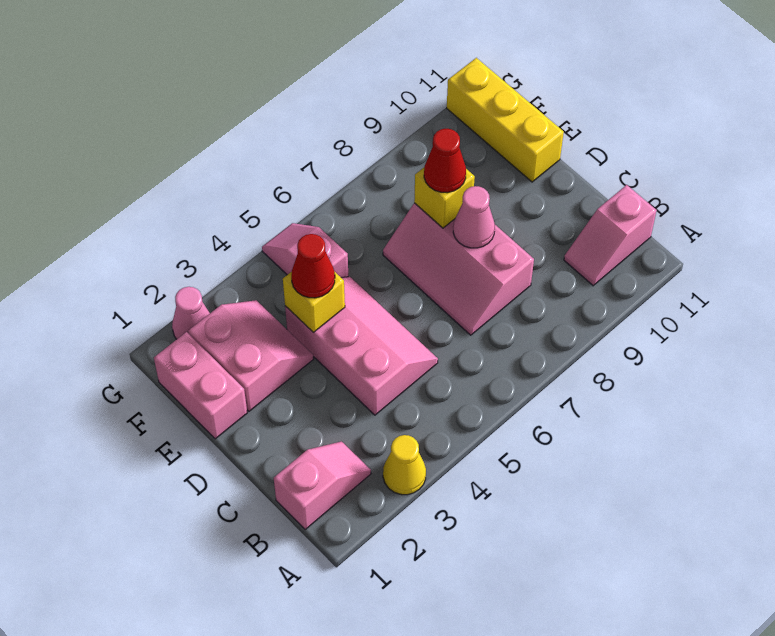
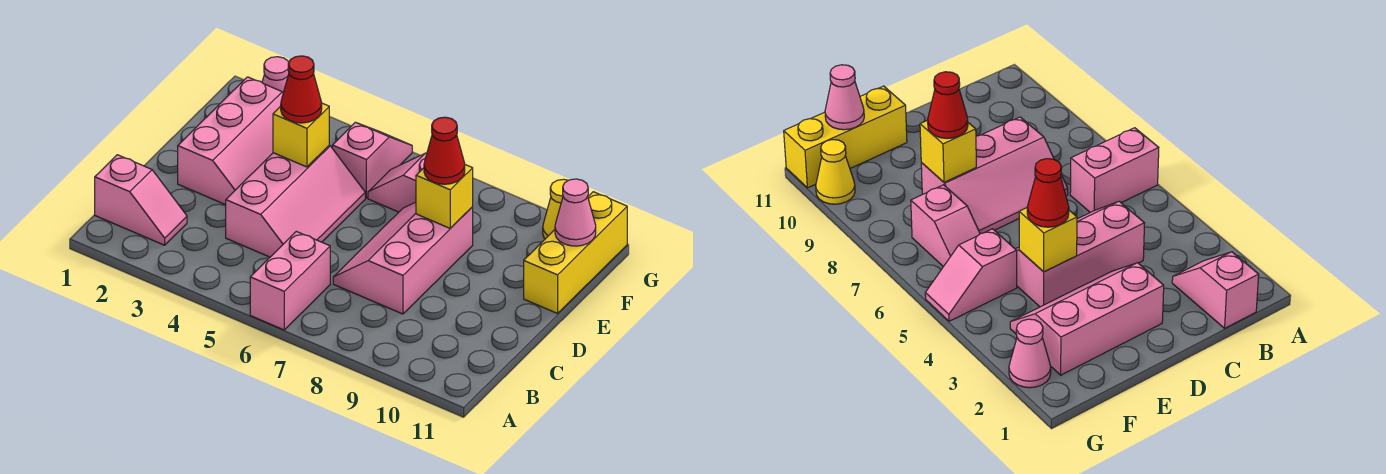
yellow cone A3 level 1 -> yellow cone G10 level 1
pink slope B10:B11 level 1 top 11 -> pink slope F6:F7 level 1 top 7
pink cone D8 level 2 -> pink cone F11 level 2
pink brick E1:F1 level 1 -> pink brick A6:B6 level 1
pink slope E2:F3 level 1 top 2 -> pink slope D2:F3 level 1 top 2

